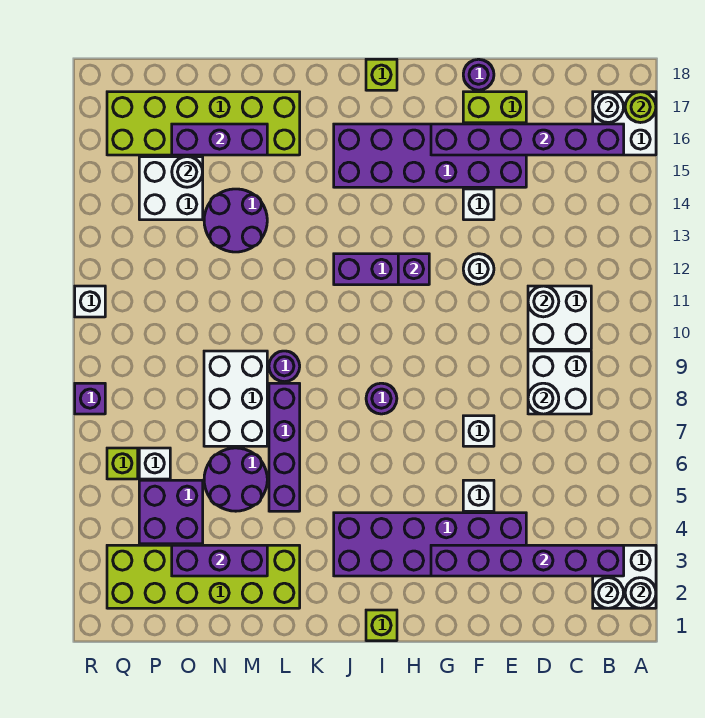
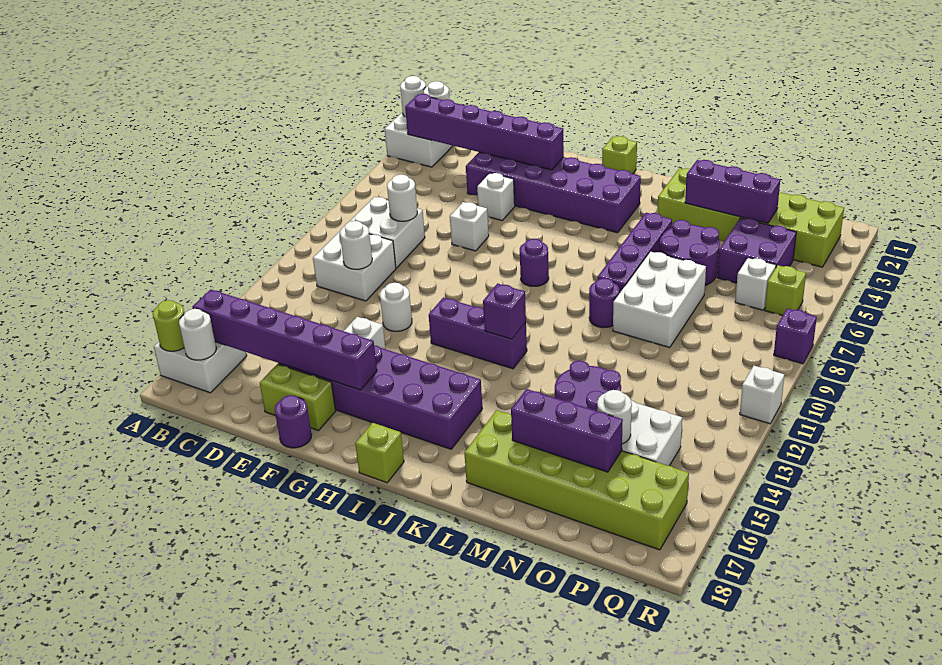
purple brick H12 level 2 -> purple brick J12 level 2

